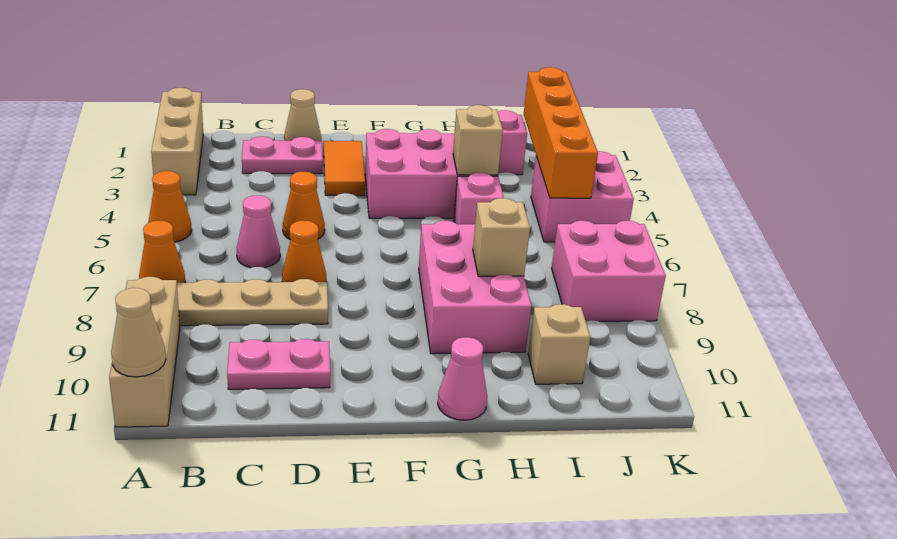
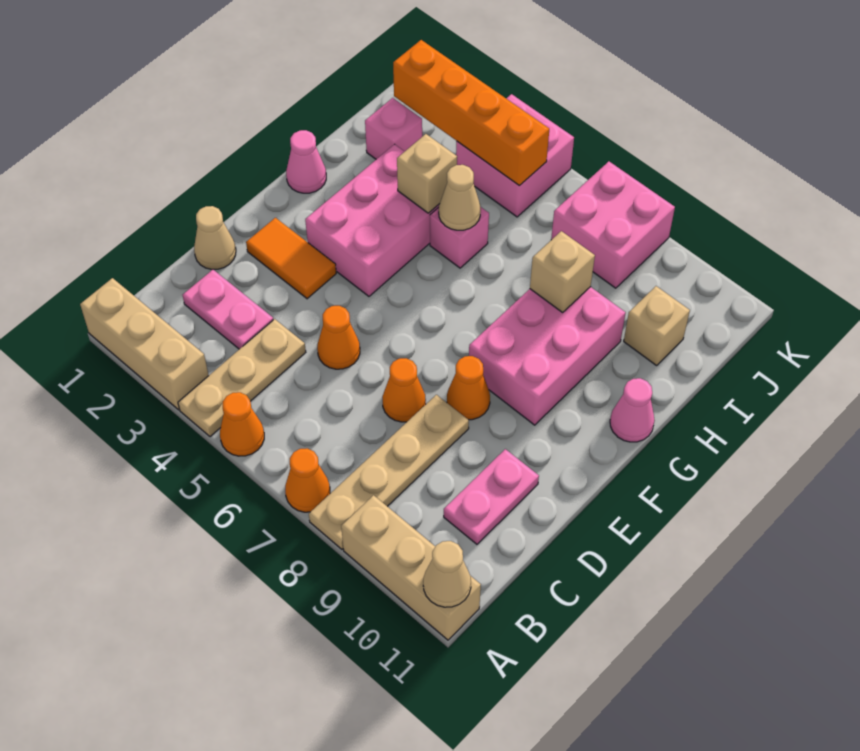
none -> tan plate A4:C4 level 1
pink plate C2:D2 level 1 -> pink plate C2:C3 level 1
pink cone C6 level 1 -> pink cone G1 level 1
none -> orange cone E8 level 1
pink brick G7:H9 level 1 -> pink brick F8:H9 level 1
none -> tan cone H5 level 2

